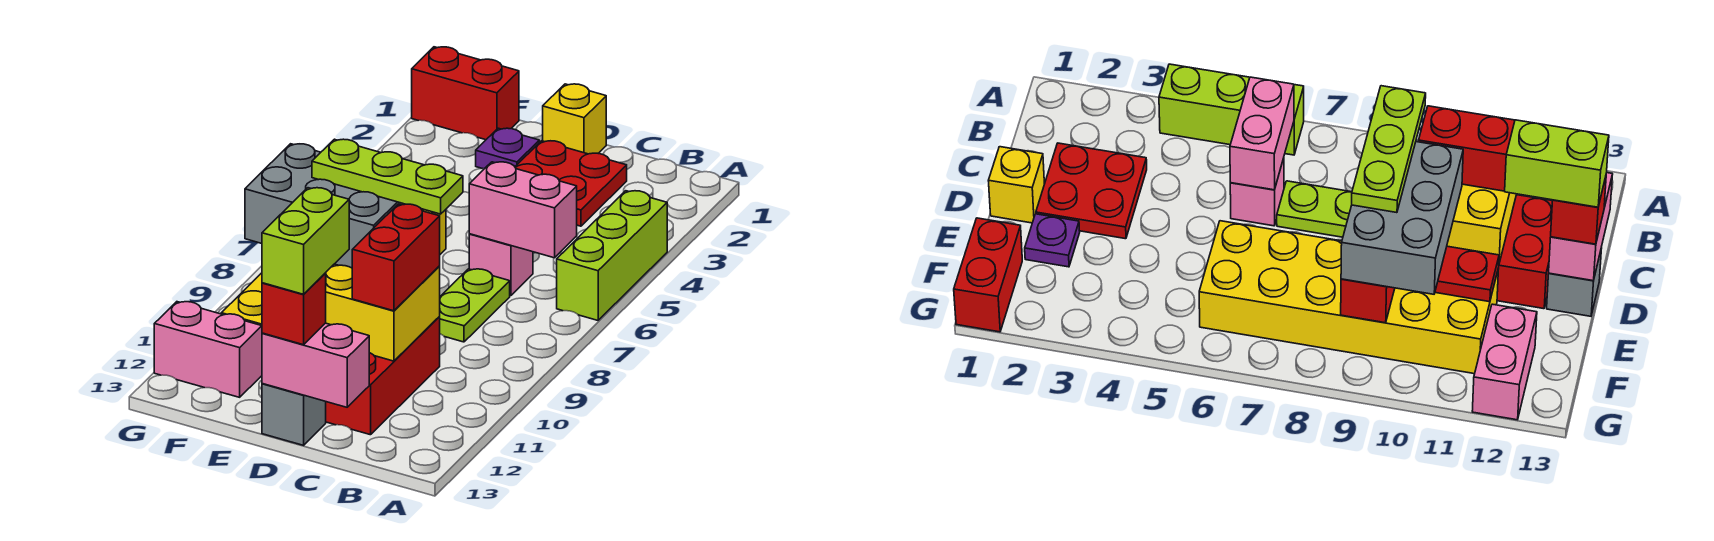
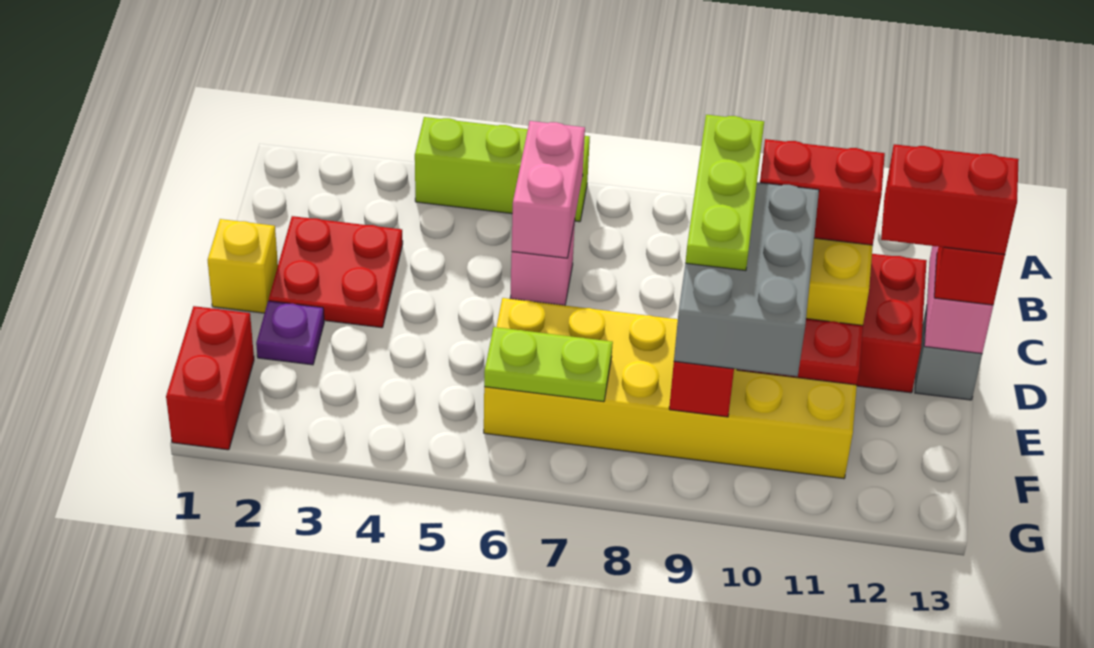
lime plate C7:C8 level 1 -> lime plate F6:F7 level 2
lime brick D12:D13 level 4 -> red brick D12:D13 level 4
pink brick F12:G12 level 1 -> none

